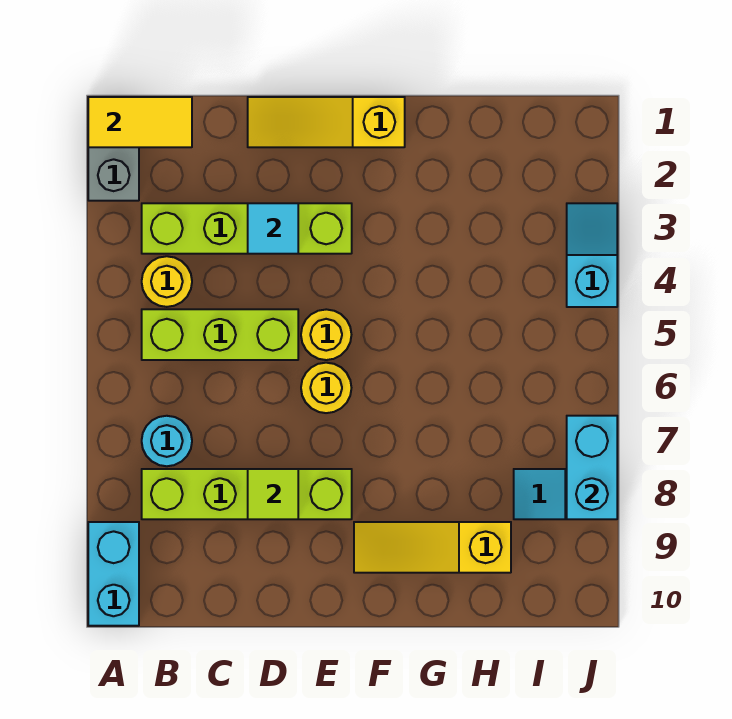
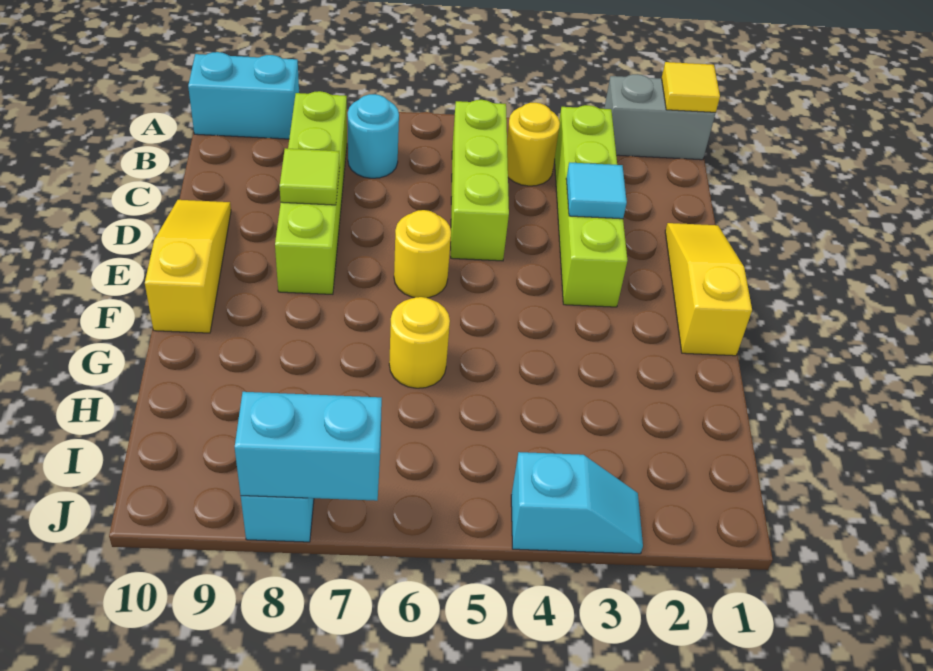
yellow tile A1:B1 level 2 -> yellow tile A1 level 2
yellow round brick E5 level 1 -> yellow round brick G6 level 1
yellow slope F9:H9 level 1 top H -> yellow slope D10:F10 level 1 top F

